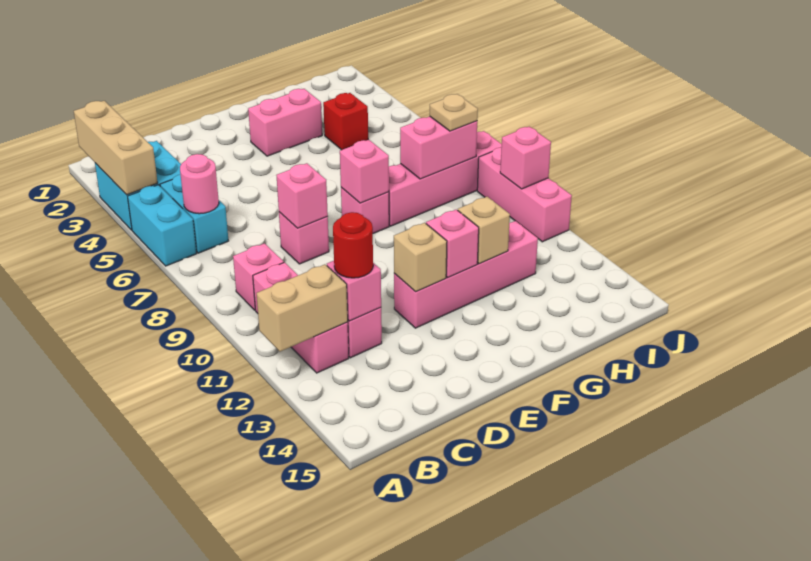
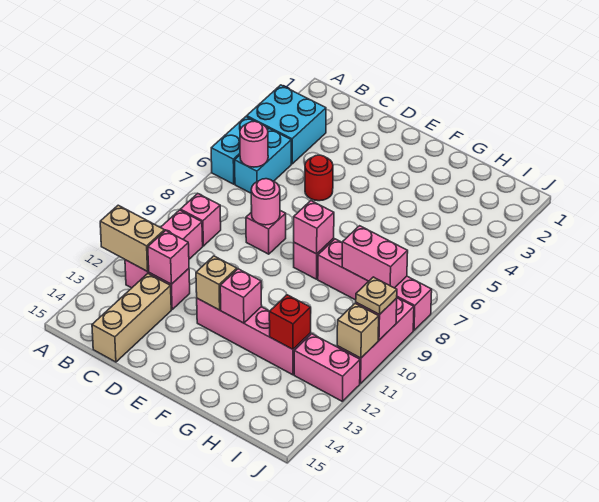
tan brick A2:A4 level 2 -> tan brick C13:C15 level 1
red round brick C12 level 3 -> red round brick D5 level 1
pink brick D8 level 2 -> pink round brick D8 level 2
pink brick F3:G3 level 1 -> pink brick I12:J12 level 1
tan brick G12 level 2 -> tan brick J11 level 2
red brick H4 level 1 -> red brick H12 level 2
tan plate I8 level 3 -> tan plate J10 level 3

